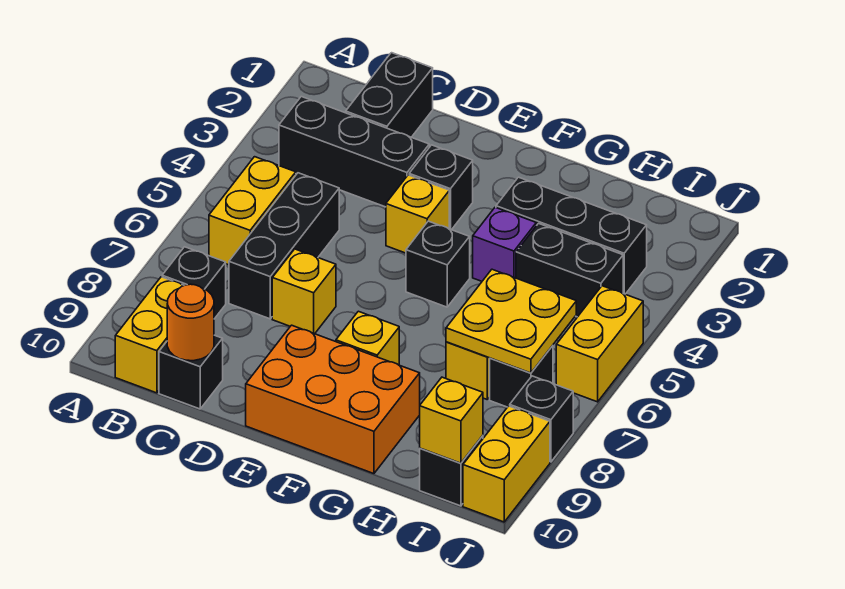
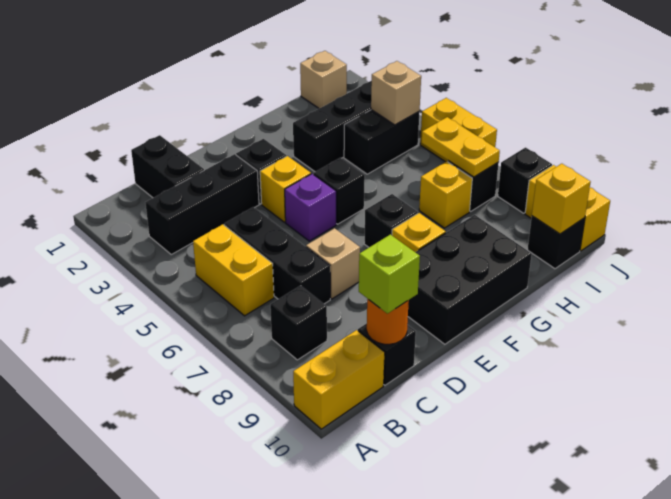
yellow brick B9:B10 level 1 -> yellow brick A10:B10 level 1
none -> lime brick C10 level 3
yellow brick D7 level 1 -> tan brick D7 level 1
orange brick E9:G10 level 1 -> black brick E9:G10 level 1
none -> black brick F7 level 1
purple brick G4 level 1 -> purple brick E5 level 1
yellow plate H6:I7 level 2 -> yellow plate I6:I7 level 2
none -> tan brick I1 level 1
none -> tan brick I4 level 2

